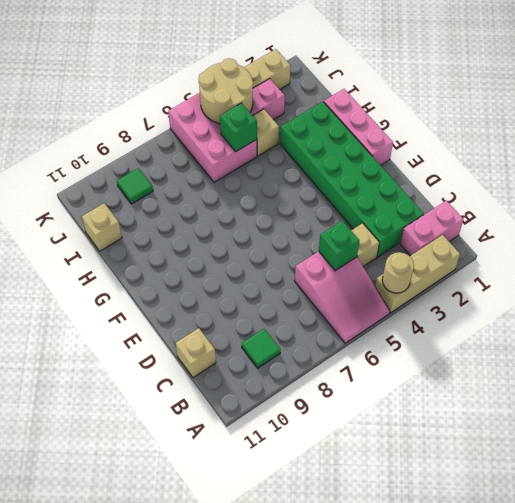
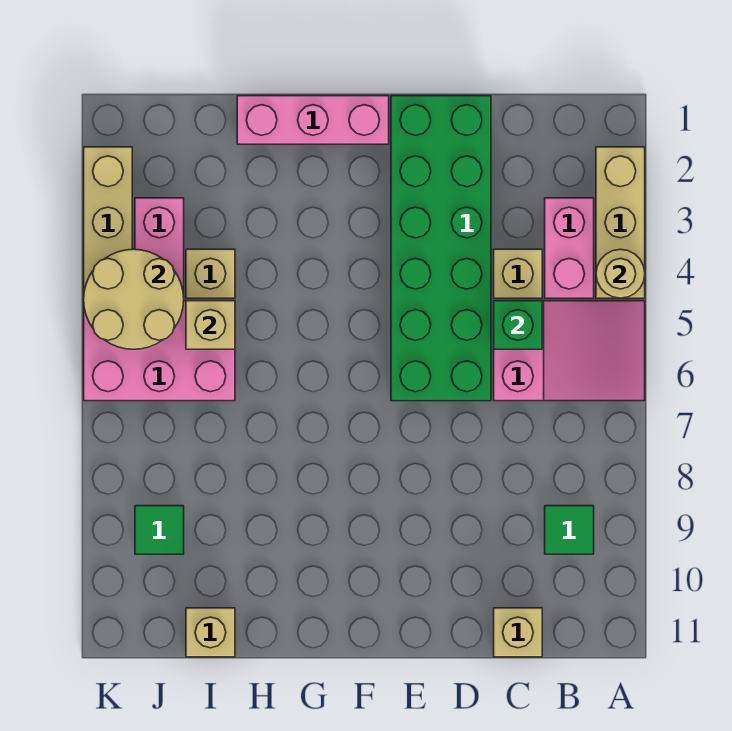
pink brick B1:B2 level 1 -> pink brick B3:B4 level 1
green brick C2:H3 level 1 -> green brick D1:E6 level 1
green brick I5 level 2 -> tan brick I5 level 2

